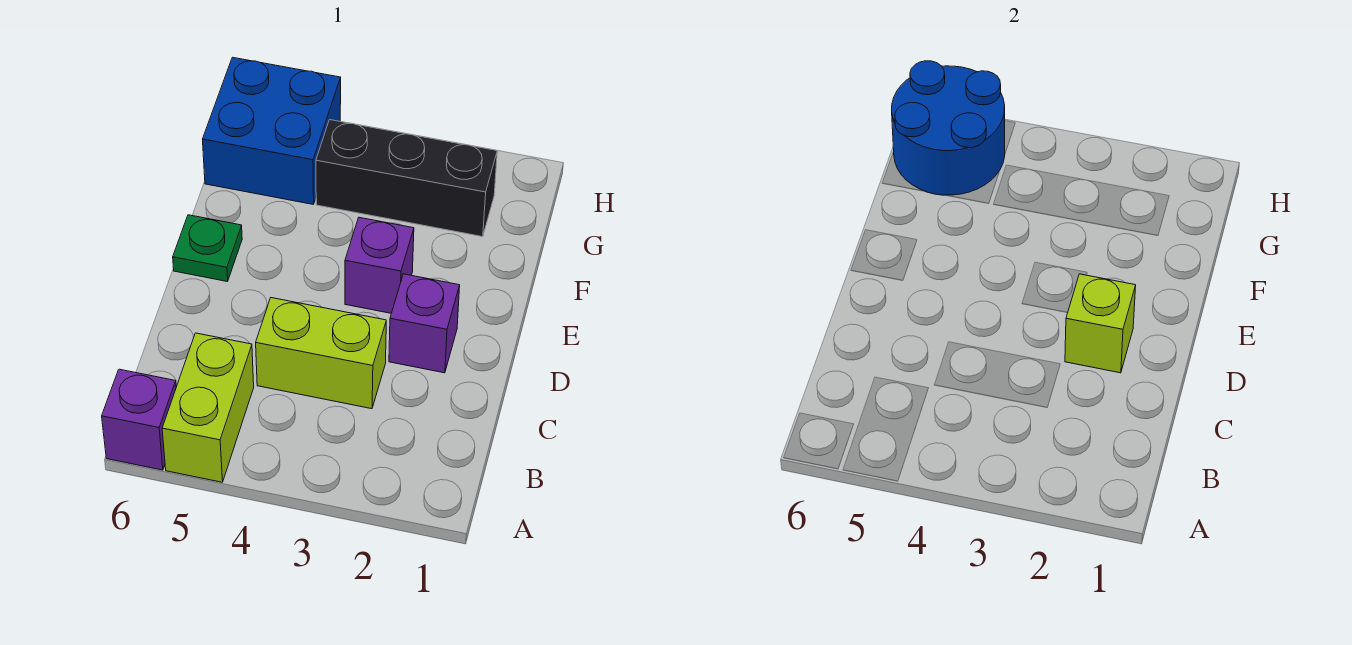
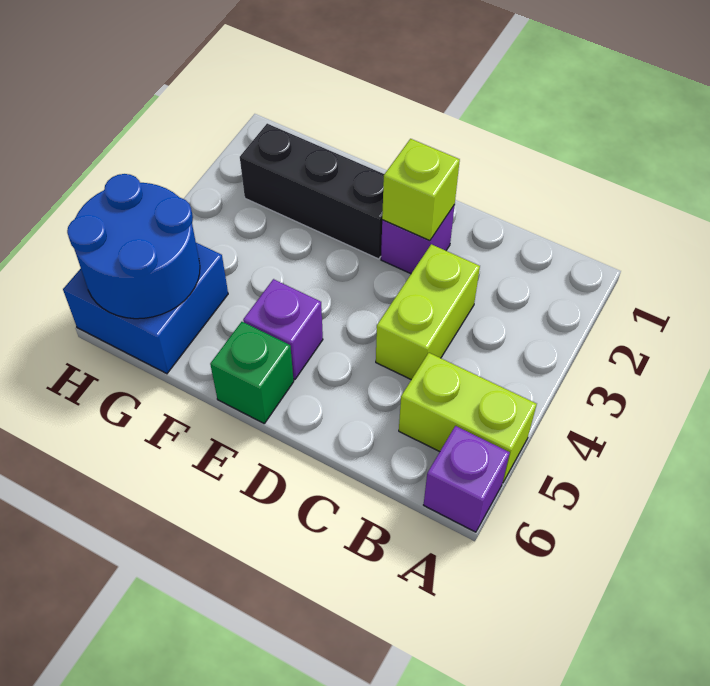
purple brick E3 level 1 -> purple brick E5 level 1
green plate E6 level 1 -> green brick E6 level 1
black brick G2:G4 level 1 -> black brick E2:G2 level 1

